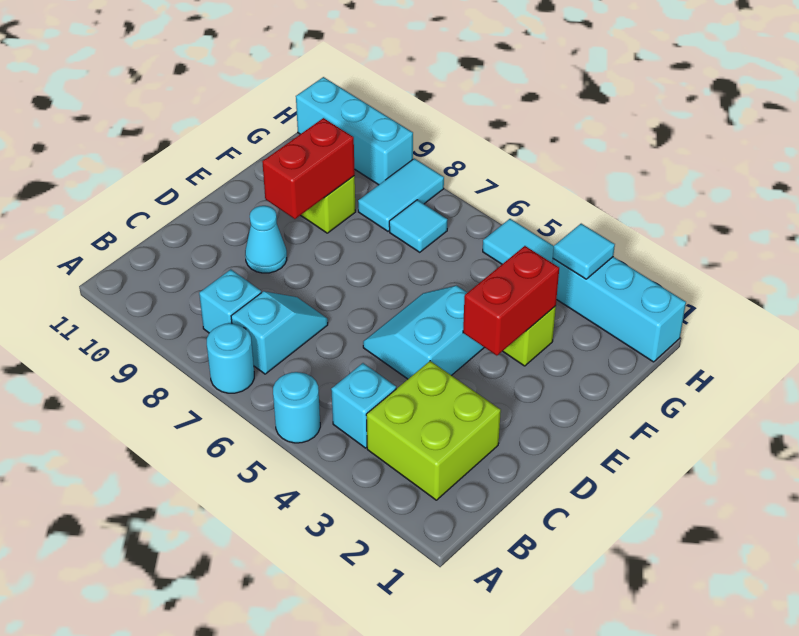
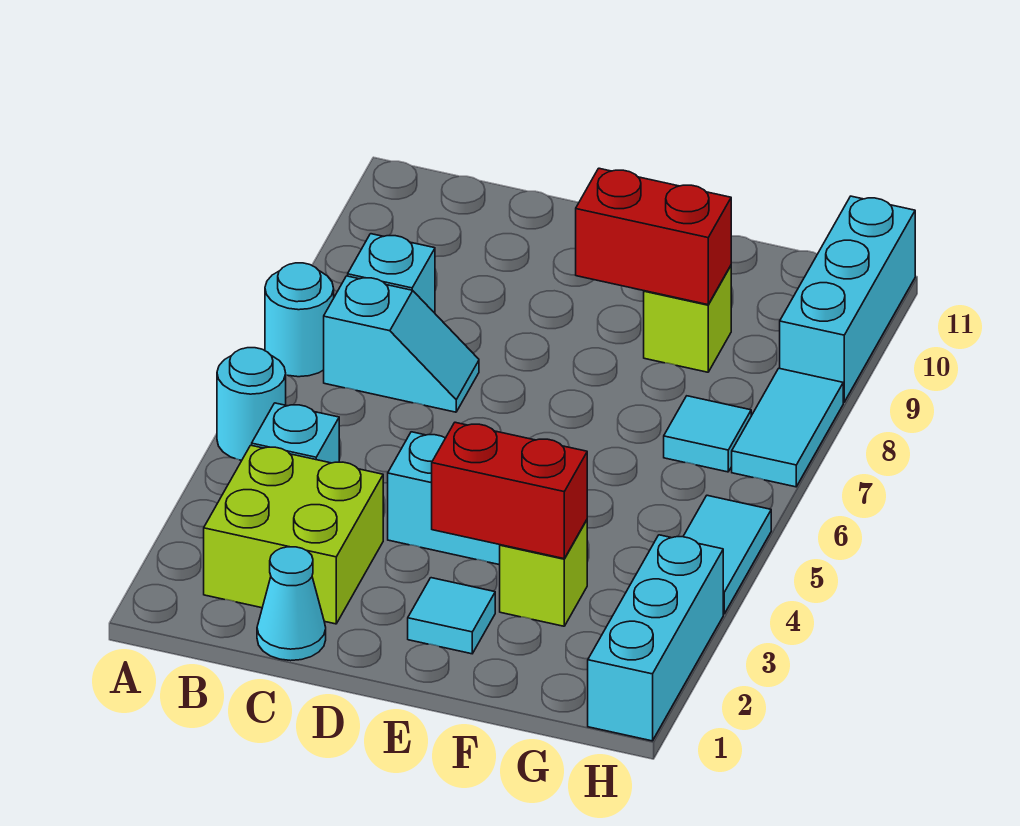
cyan cone D9 level 1 -> cyan cone C1 level 1
cyan tile G8:H8 level 1 -> cyan tile H7:H8 level 1
cyan tile H3 level 2 -> cyan tile E2 level 1

